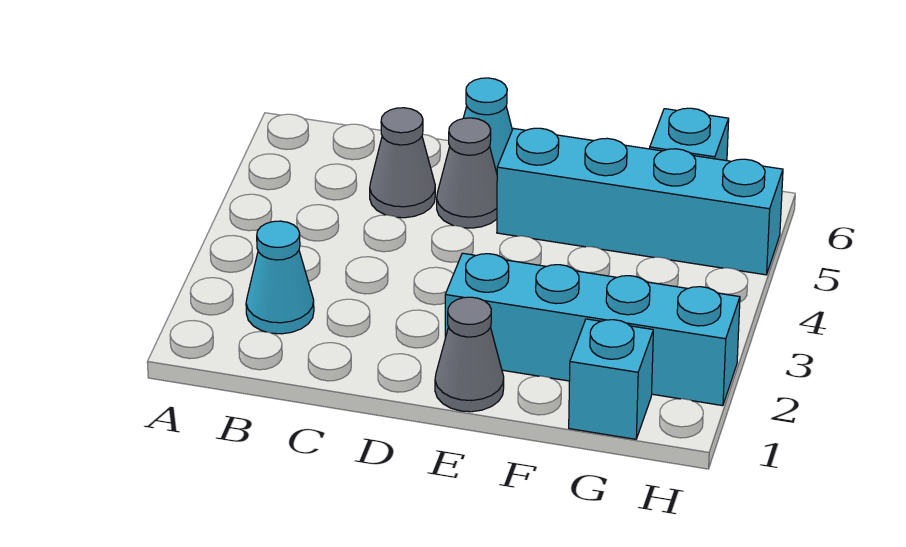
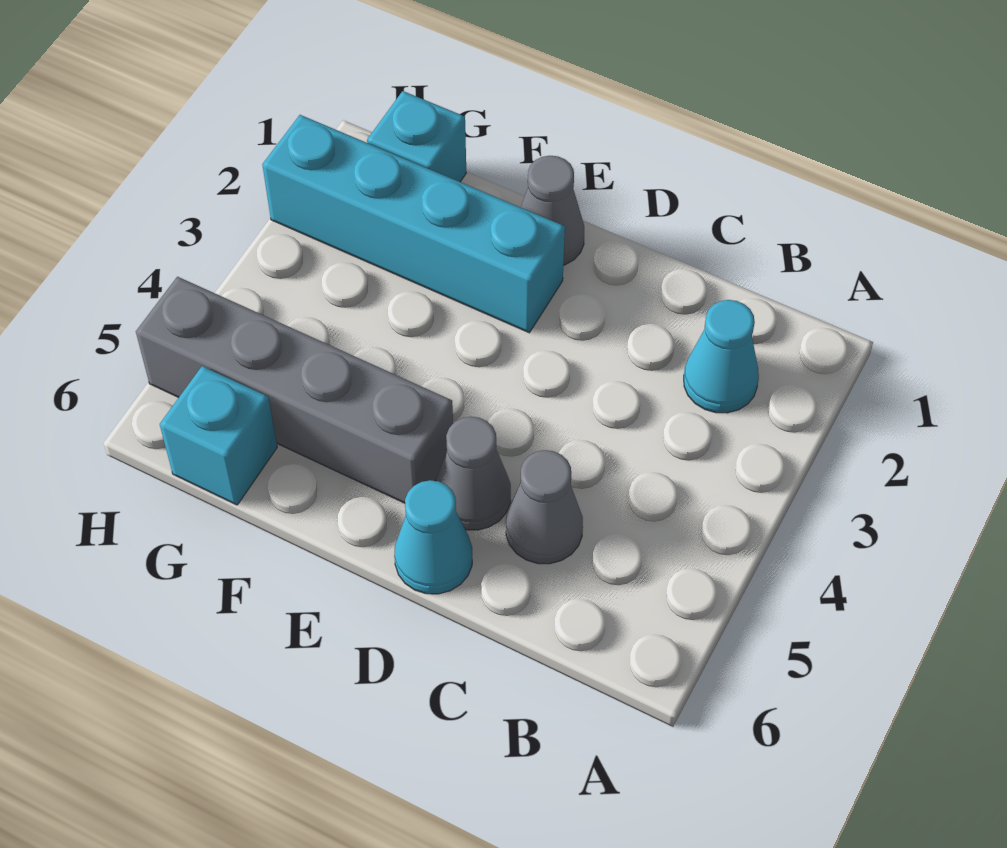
cyan brick E5:H5 level 1 -> grey brick E5:H5 level 1

